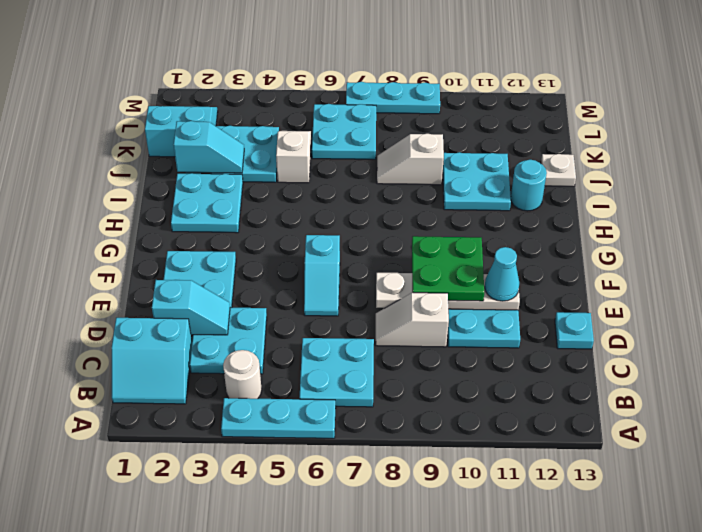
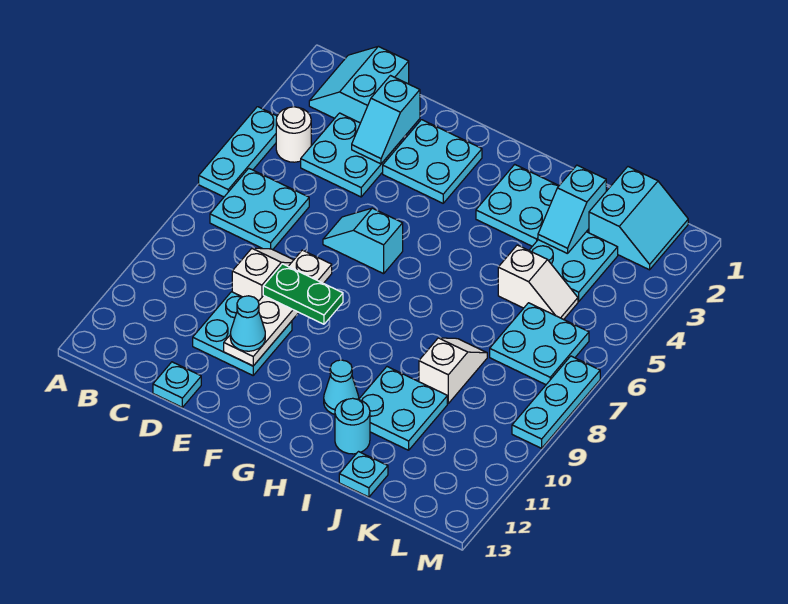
green plate E9:F10 level 3 -> green plate E9:F9 level 3
none -> cyan cone H11 level 1
white plate J13 level 1 -> cyan plate J13 level 1

